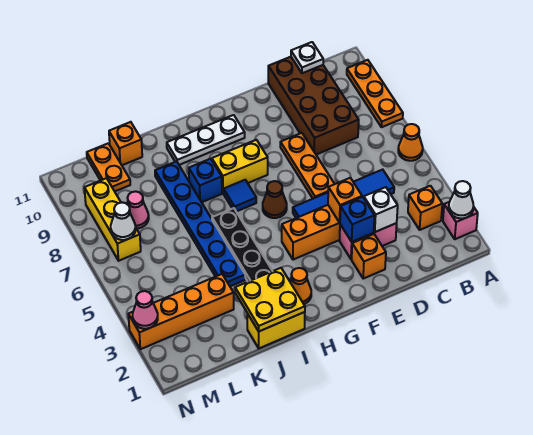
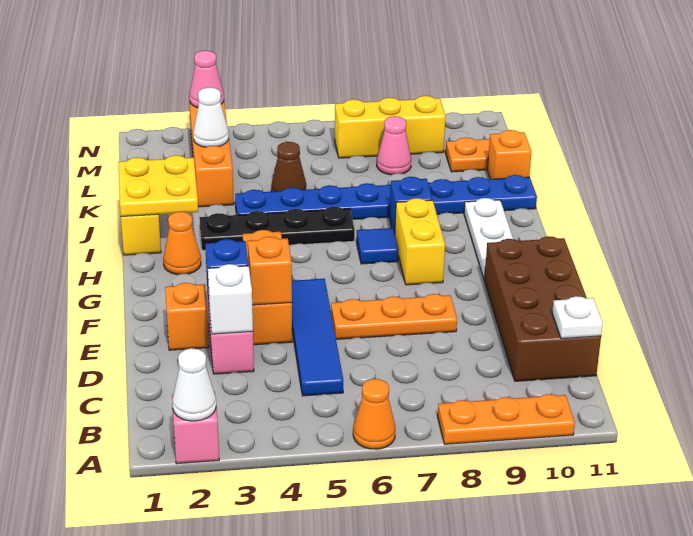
orange brick B3 level 1 -> none
brown brick C8:D11 level 1 -> brown brick C10:F11 level 1
brown cone G6 level 1 -> brown cone K5 level 1
blue plate J4:J9 level 1 -> blue plate J4:J11 level 1
white cone M7 level 2 -> white cone L3 level 2

